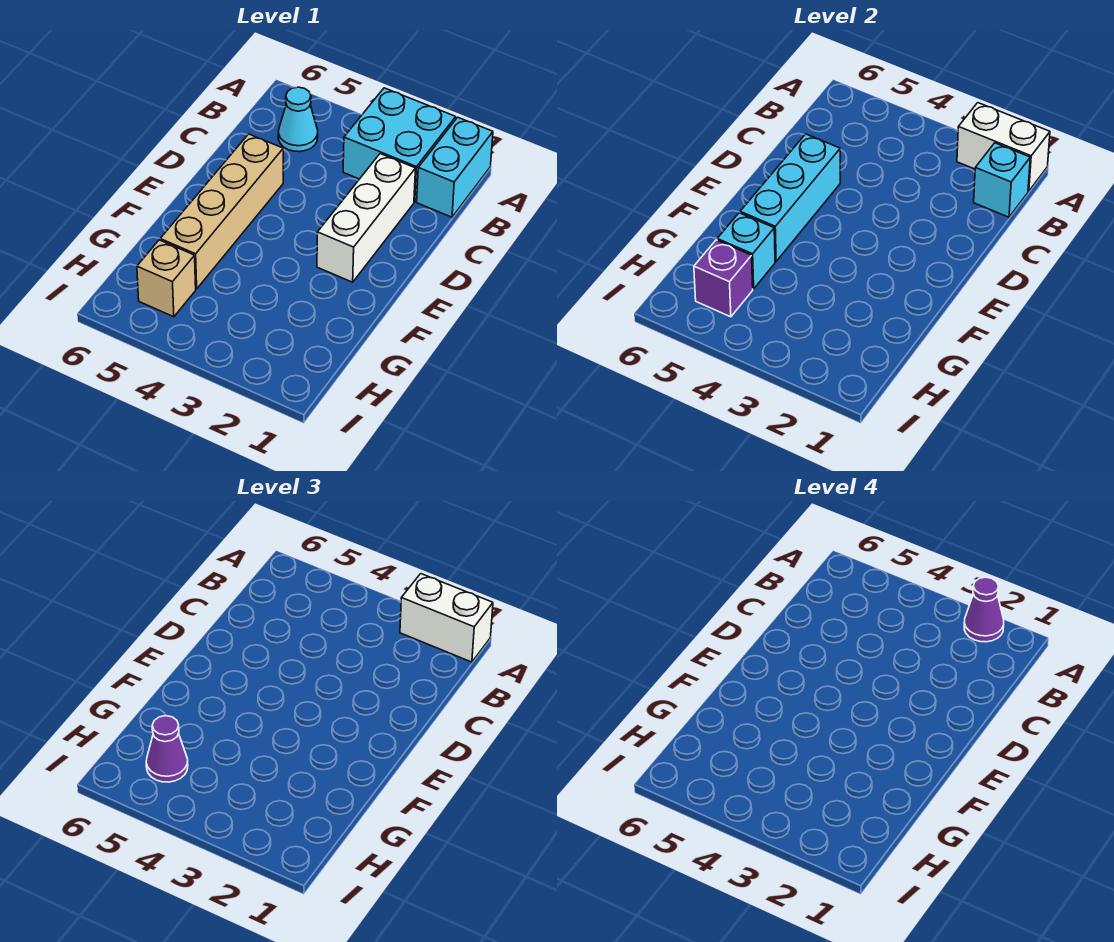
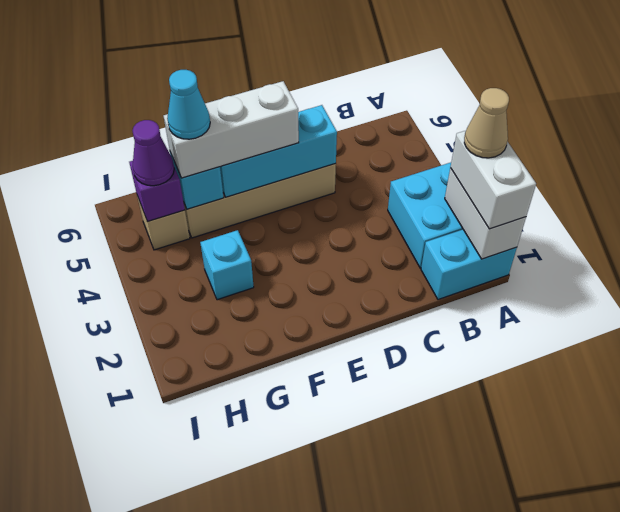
purple cone A2 level 4 -> tan cone A2 level 4
cyan brick B1 level 2 -> cyan brick G3 level 1
cyan cone B5 level 1 -> cyan cone G5 level 4
white brick C2:E2 level 1 -> white brick E5:G5 level 3

